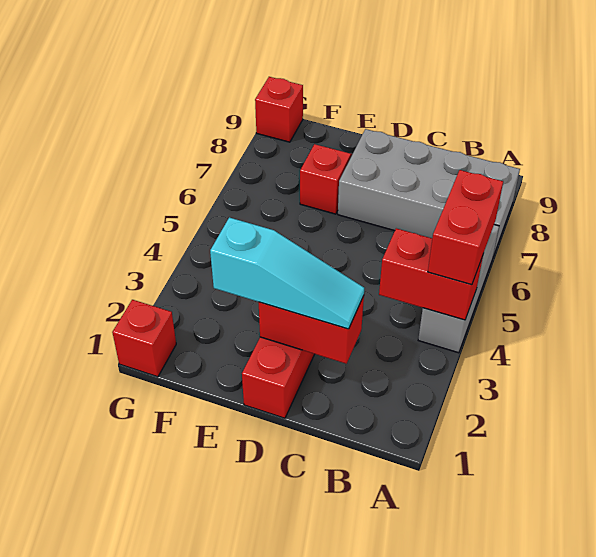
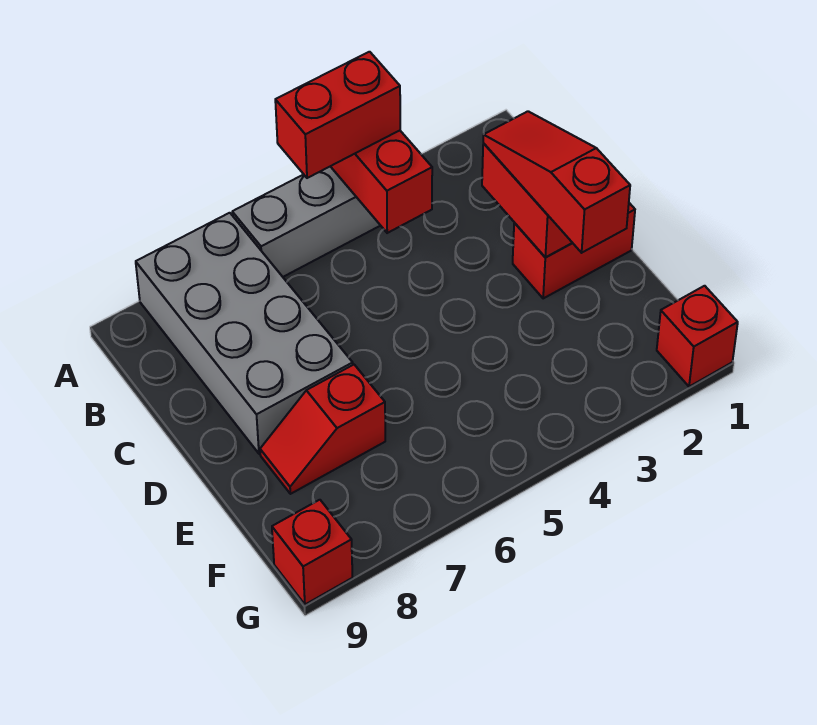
cyan slope C2:E2 level 3 top E -> red slope C2:E2 level 3 top E

